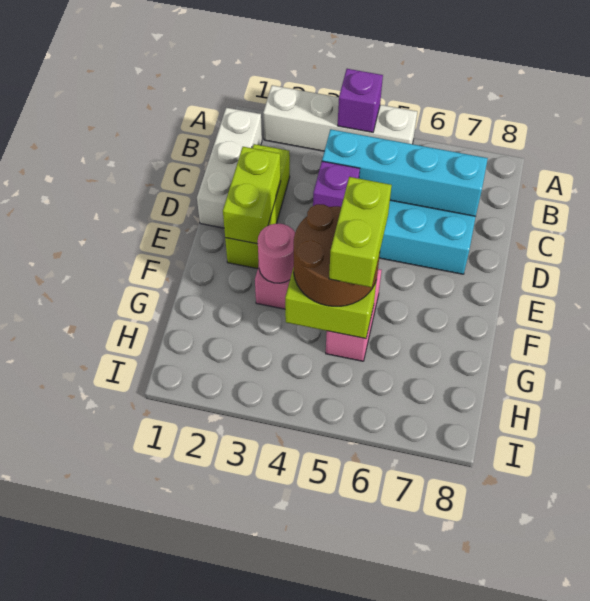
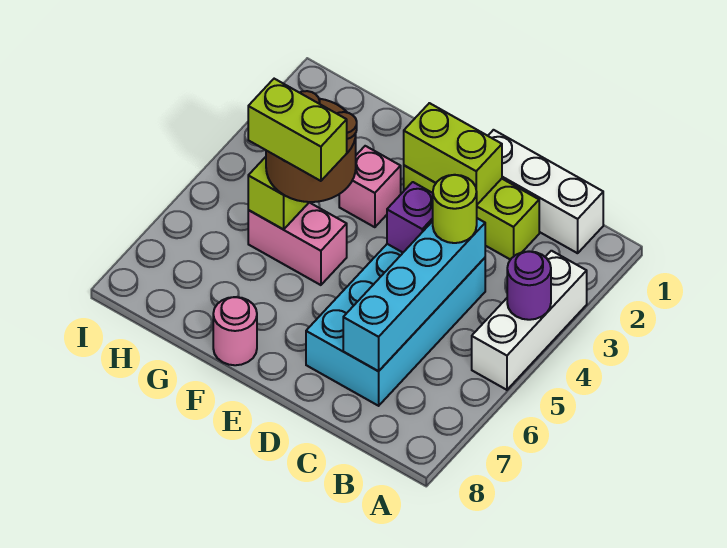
white brick A2:A5 level 1 -> white brick A3:A5 level 1
purple brick A4 level 2 -> purple round brick A4 level 2
none -> lime round brick C4 level 3
pink round brick F3 level 2 -> pink round brick F8 level 1

